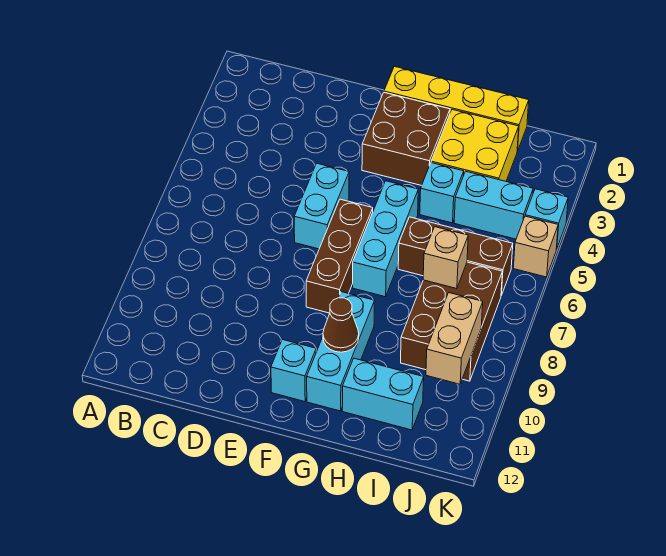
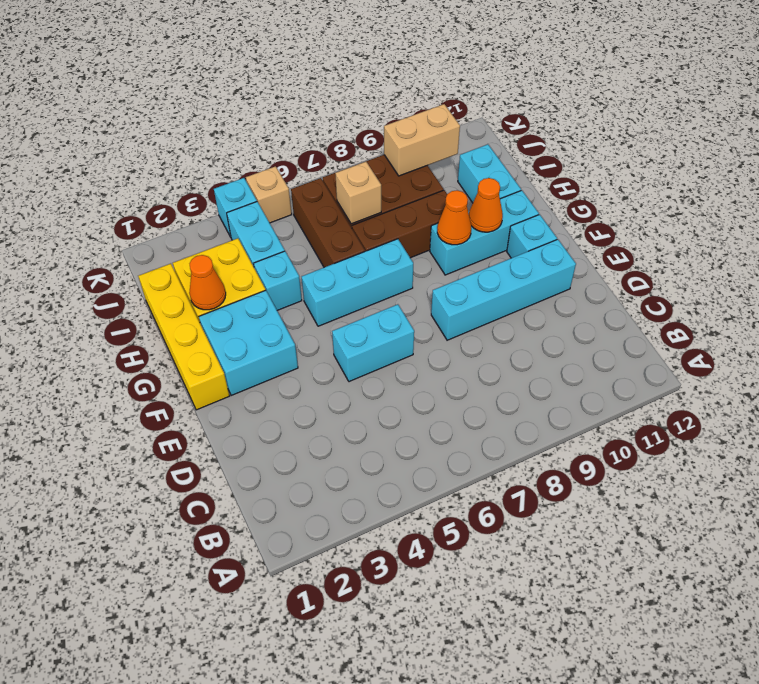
none -> cyan brick E8:E11 level 1
brown brick F2:G3 level 1 -> cyan brick F2:G3 level 1
brown brick F6:F8 level 1 -> brown brick H7:H9 level 1
none -> orange cone G9 level 2
brown cone G10 level 2 -> orange cone G10 level 2
none -> orange cone H2 level 2

